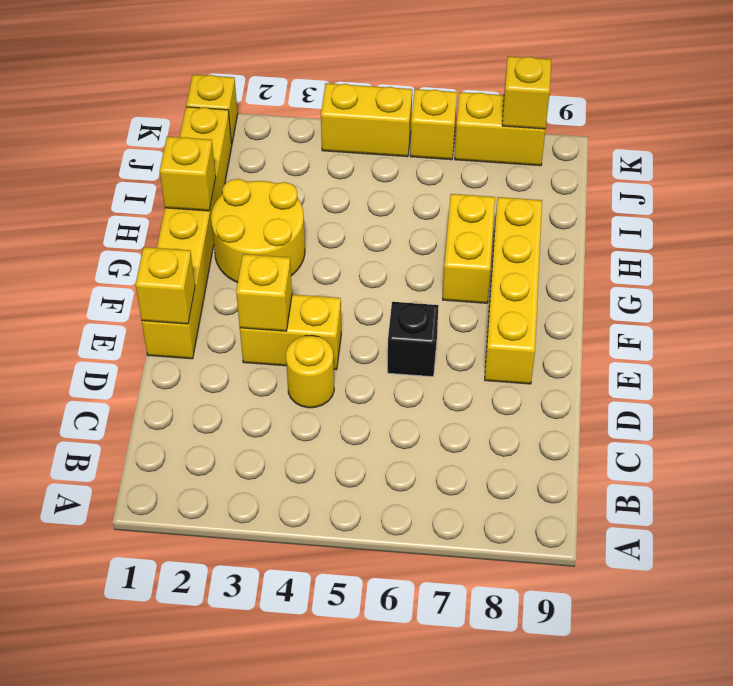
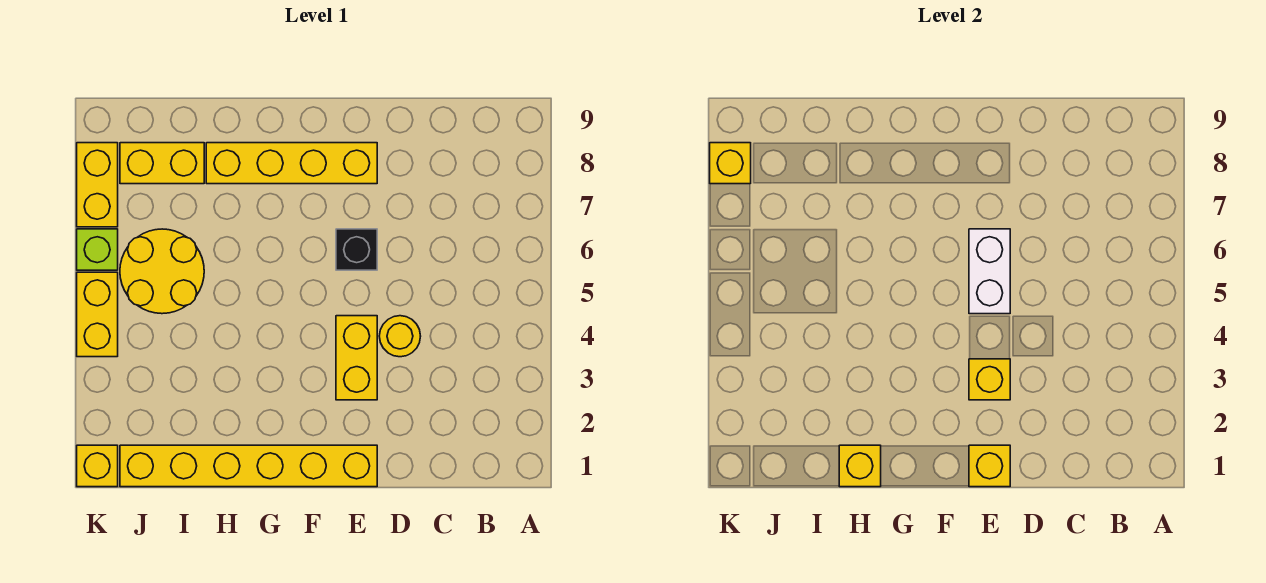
none -> white brick E5:E6 level 2
yellow round brick G2:H3 level 1 -> yellow round brick I5:J6 level 1
yellow brick G7:H7 level 1 -> yellow brick I8:J8 level 1
yellow brick K6 level 1 -> lime brick K6 level 1

